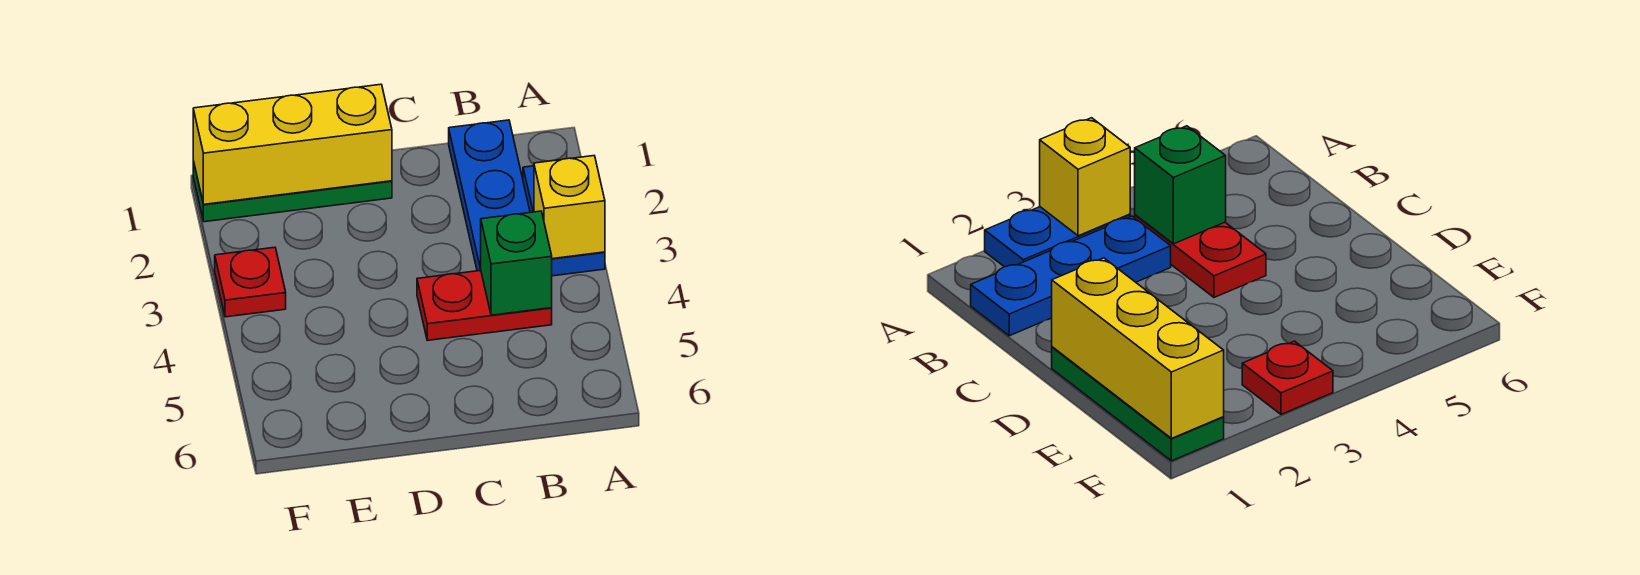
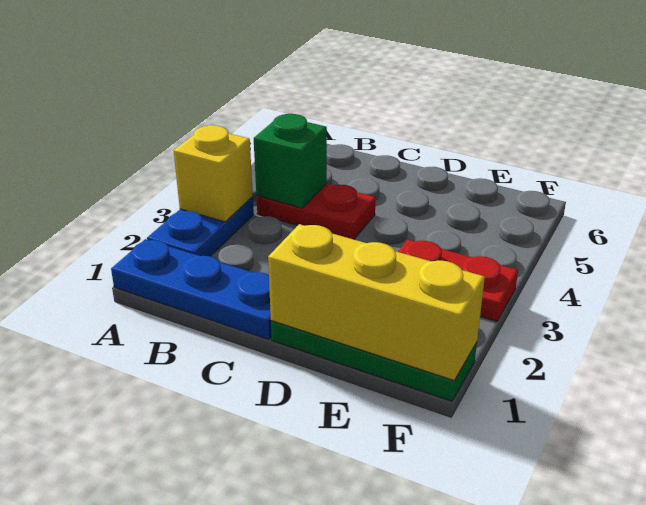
blue plate B1:B3 level 1 -> blue plate A1:C1 level 1
red plate F3 level 1 -> red plate E3:F3 level 1

